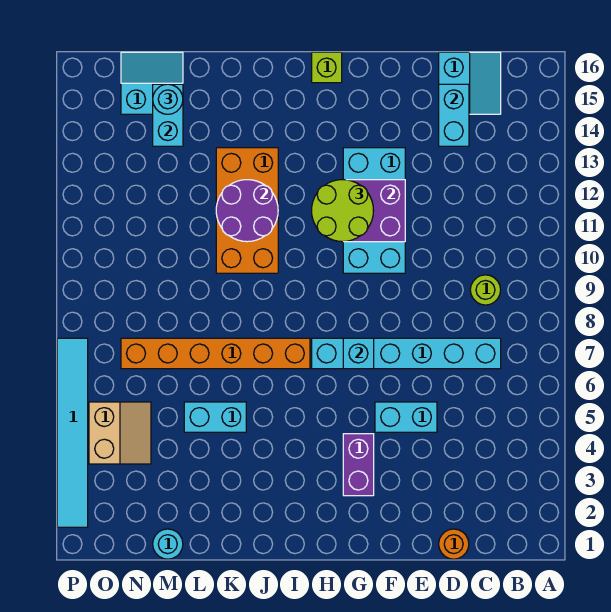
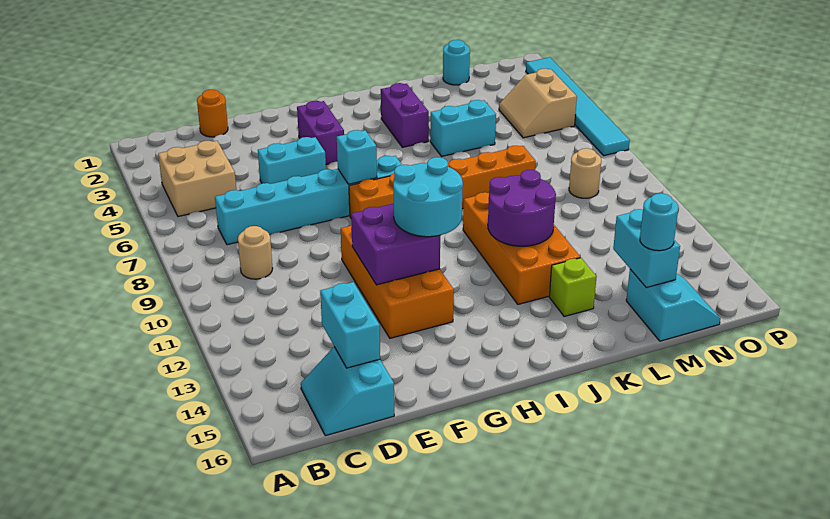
none -> tan brick B4:C5 level 1
lime round brick C9 level 1 -> tan round brick C9 level 1
cyan brick F10:G13 level 1 -> orange brick F10:G13 level 1
lime round brick G11:H12 level 3 -> cyan round brick G11:H12 level 3
lime brick H16 level 1 -> lime brick K14 level 1
orange brick I7:N7 level 1 -> orange brick G8:L8 level 1
none -> purple brick J3:J4 level 1
cyan slope M15:N16 level 1 top 15 -> cyan slope M15:N16 level 1 top M
none -> tan round brick N9 level 1

